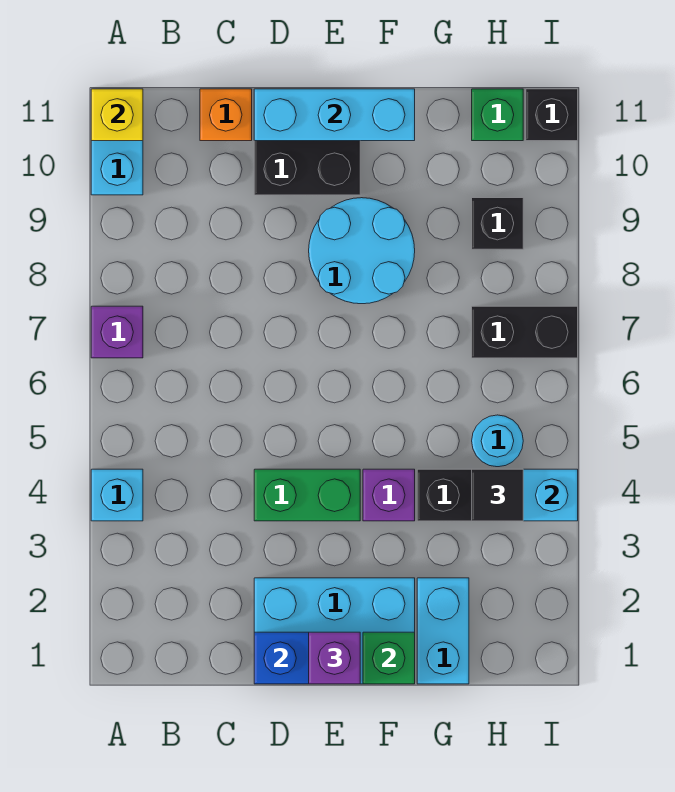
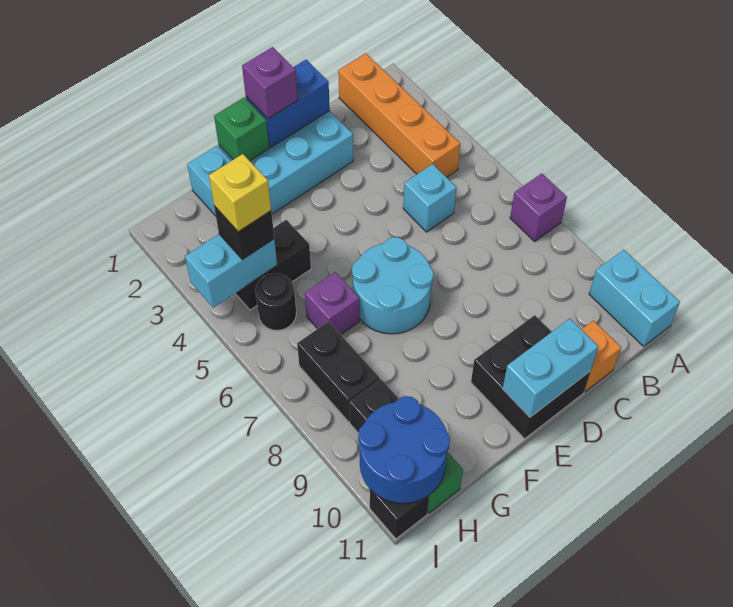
cyan brick A4 level 1 -> cyan brick C5 level 1
yellow brick A11 level 2 -> yellow brick H4 level 4
none -> orange brick B1:B4 level 1
green brick D4:E4 level 1 -> none
cyan brick D11:F11 level 2 -> cyan brick D11:E11 level 2
cyan round brick E8:F9 level 1 -> cyan round brick E6:F7 level 1
purple brick F4 level 1 -> purple brick G6 level 1
black tile H4 level 3 -> black brick H4 level 3
cyan round brick H5 level 1 -> black round brick H5 level 1
black brick H7:I7 level 1 -> black brick H7:H8 level 1
none -> blue round brick H10:I11 level 2

